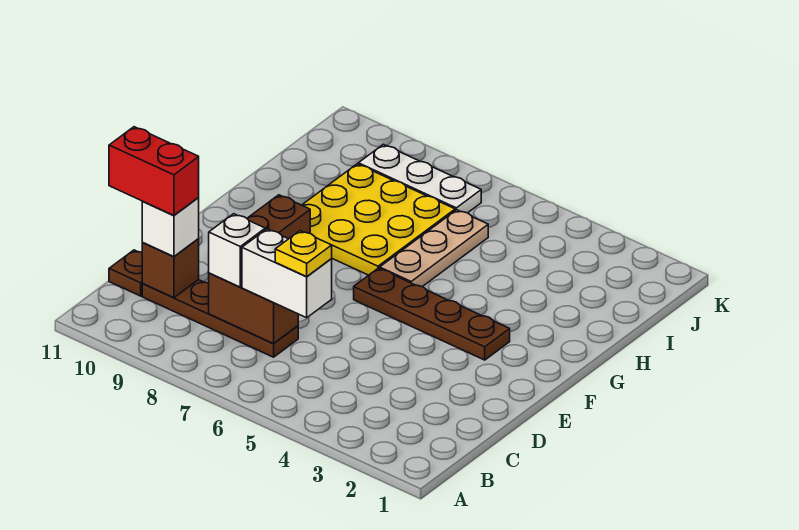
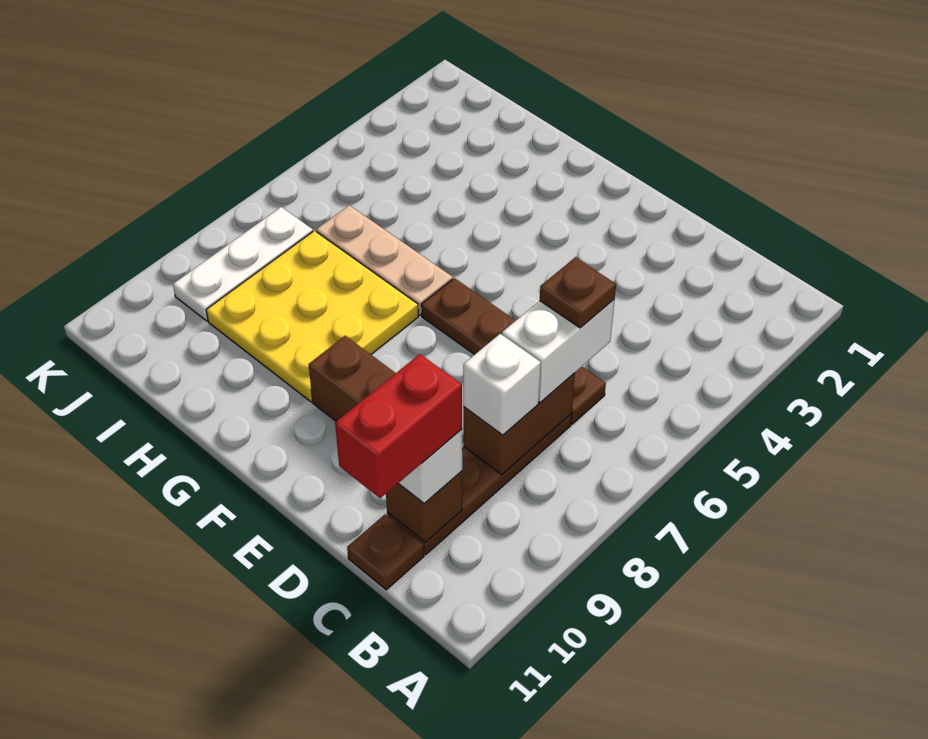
yellow plate C6 level 4 -> brown plate C6 level 4
brown plate F3:F6 level 1 -> brown plate C6:F6 level 1

